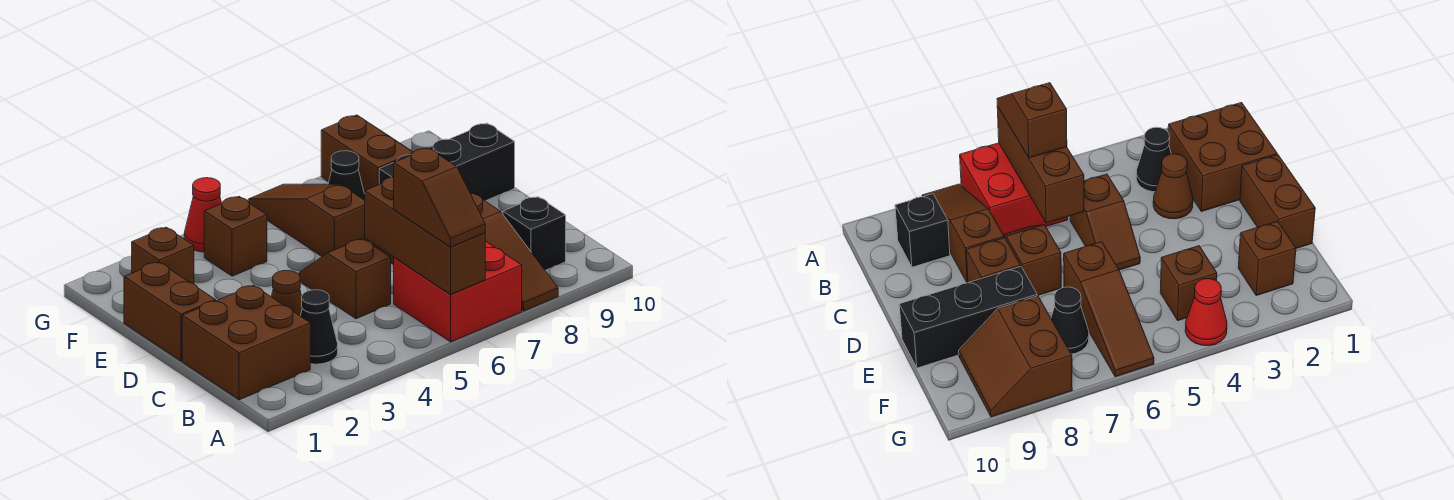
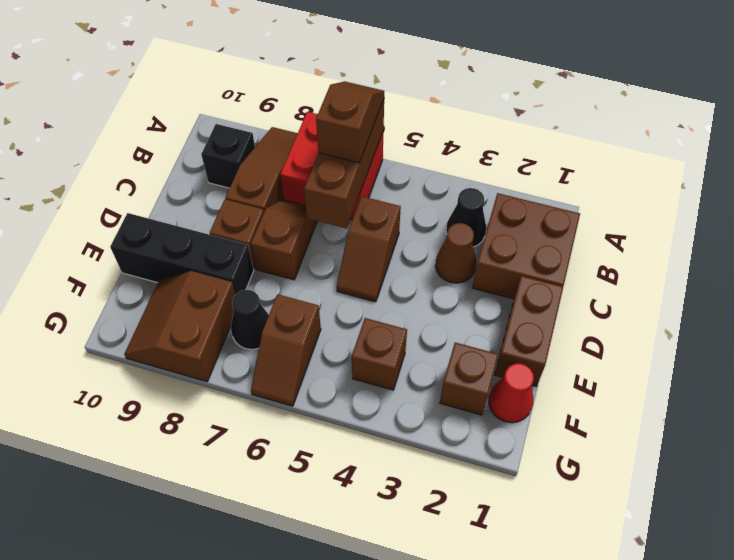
brown slope E6:G6 level 1 top E -> brown slope F6:G6 level 1 top F
red cone G4 level 1 -> red cone F1 level 1

